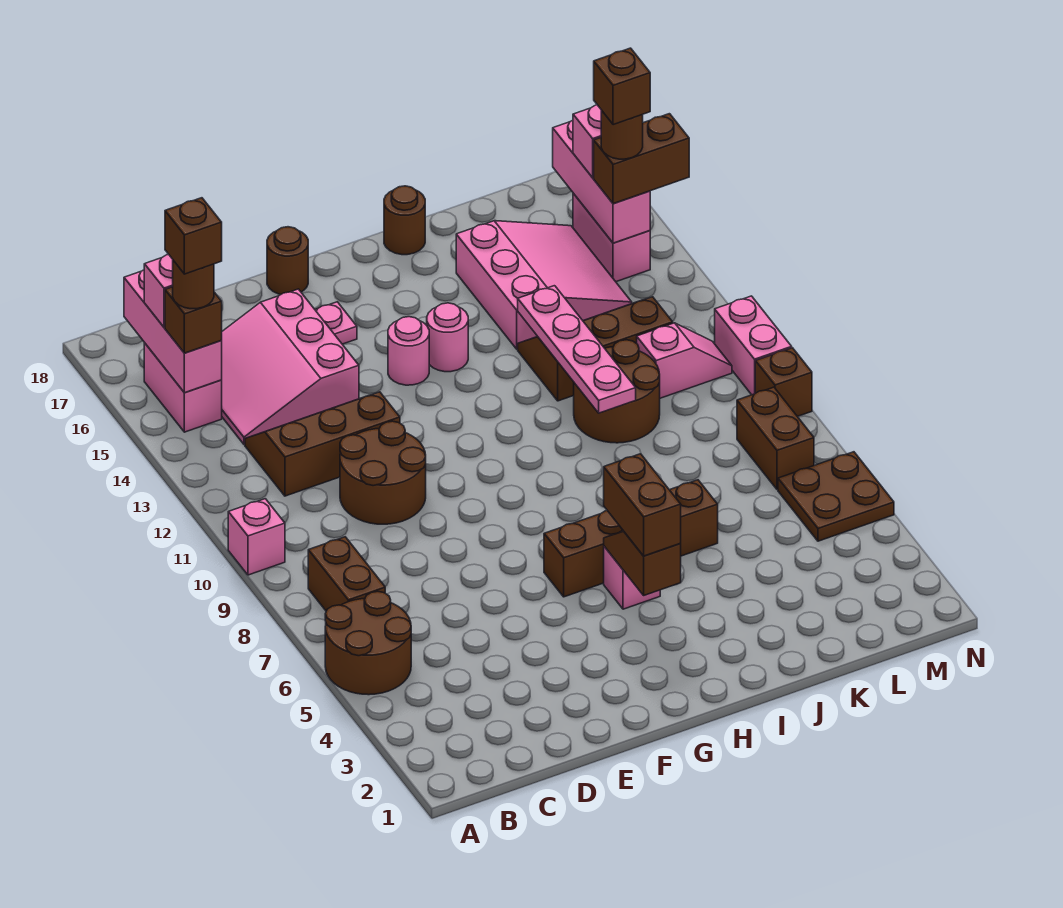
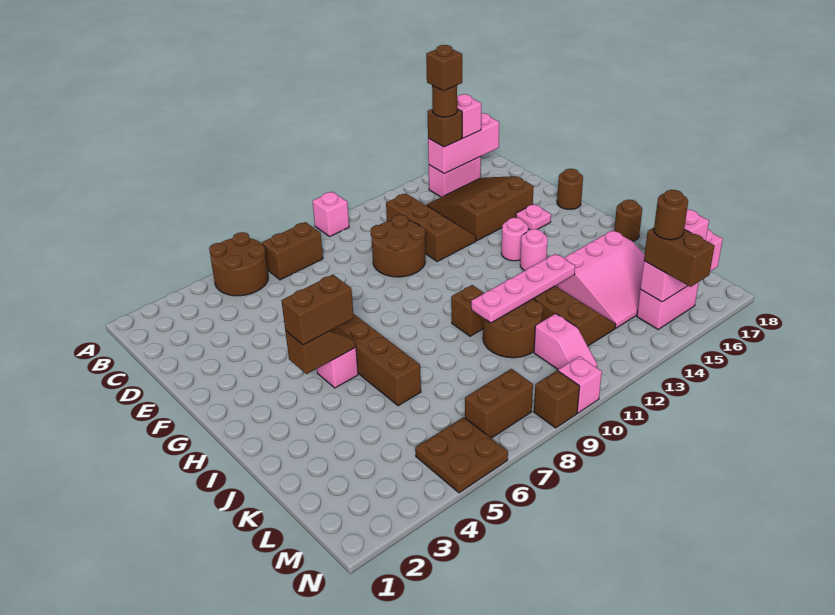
pink slope C14:E16 level 1 top E -> brown slope C14:E16 level 1 top E
brown brick M15 level 5 -> brown brick I10 level 1
pink brick N10:N11 level 1 -> pink brick N10 level 1

